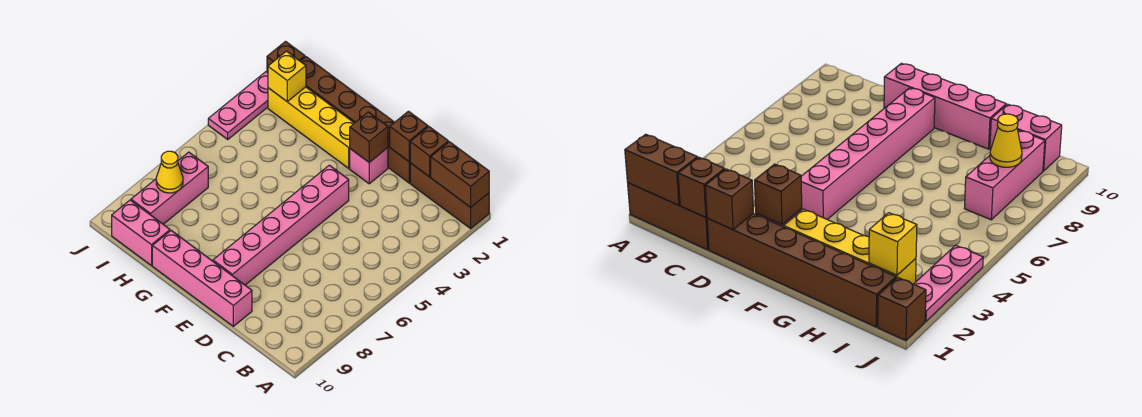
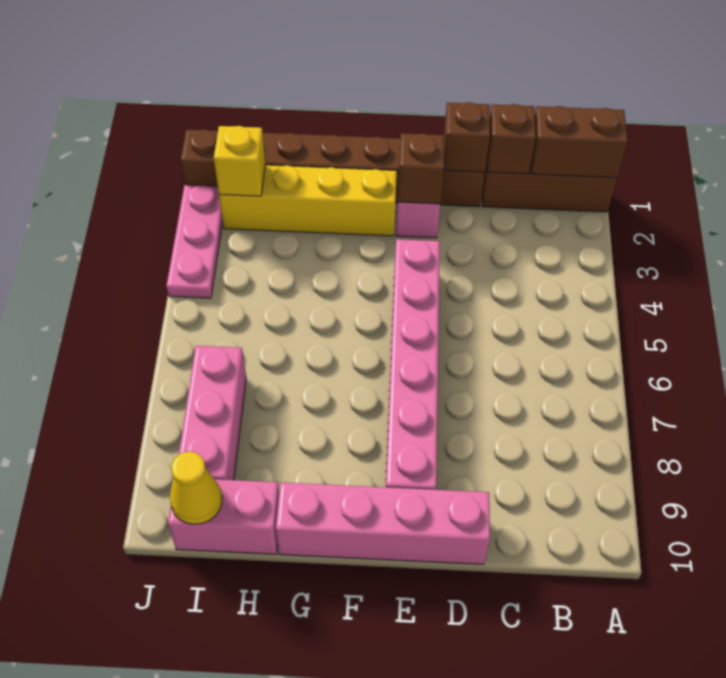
yellow cone I8 level 2 -> yellow cone I10 level 2

